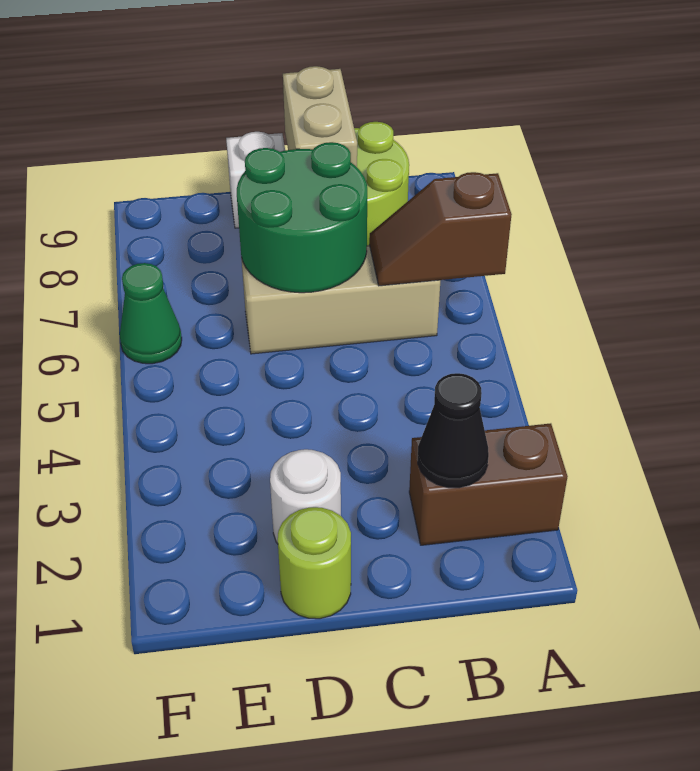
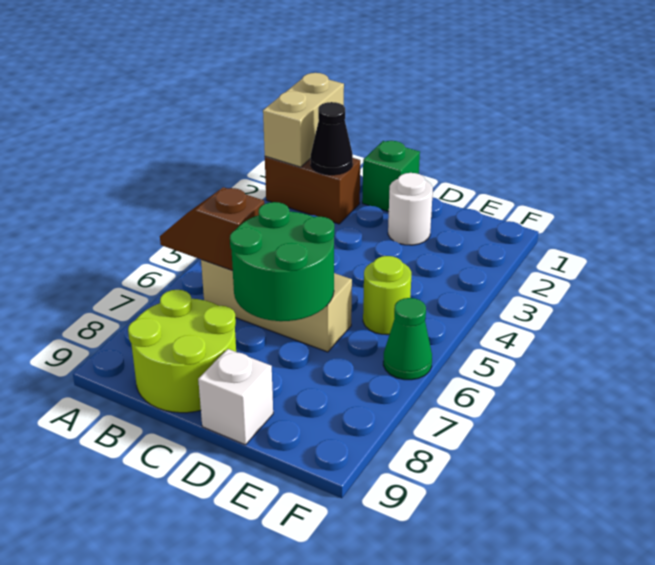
brown slope A6:B6 level 2 top A -> brown slope A6:B6 level 2 top B
none -> green brick C1 level 1
tan brick C8:C9 level 2 -> tan brick A1:A2 level 2
lime round brick D1 level 1 -> lime round brick E5 level 1

